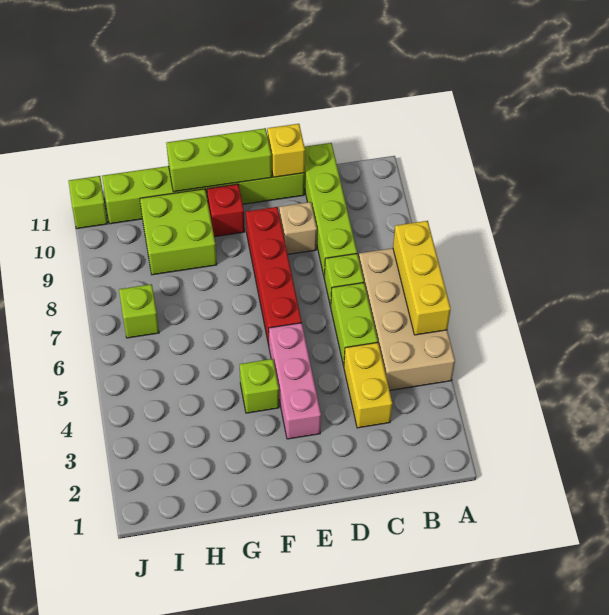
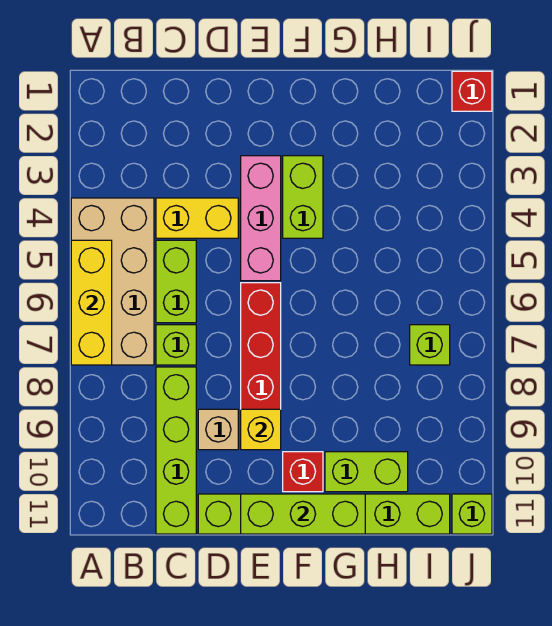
yellow brick C3:C4 level 1 -> yellow brick C4:D4 level 1
yellow brick D11 level 2 -> yellow brick E9 level 2
lime brick F4 level 1 -> lime brick F3:F4 level 1
lime brick G9:H10 level 1 -> lime brick G10:H10 level 1
none -> red brick J1 level 1

